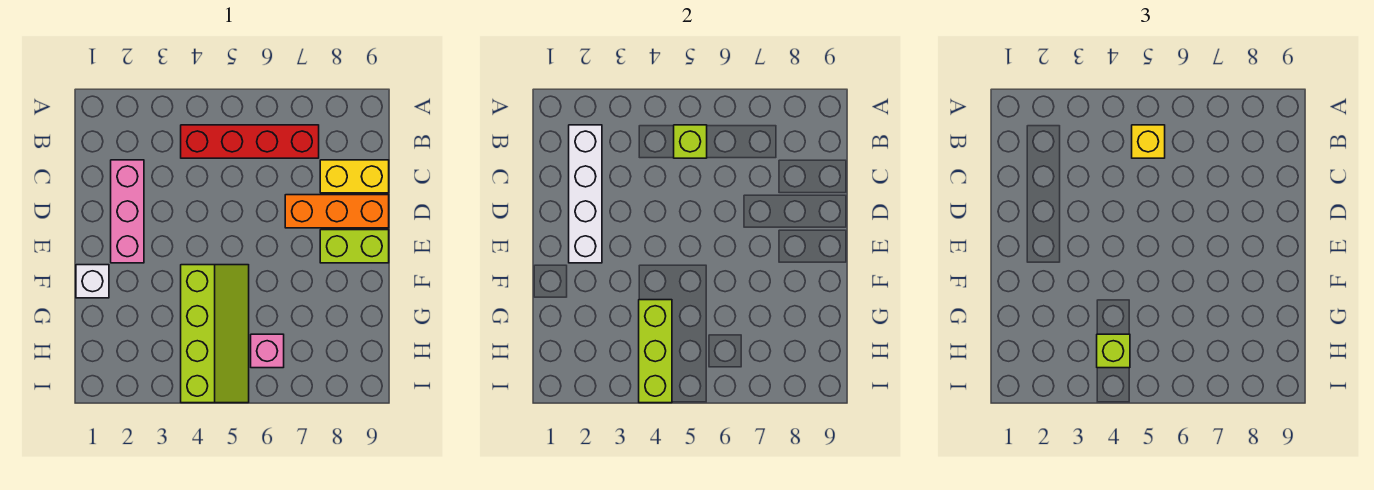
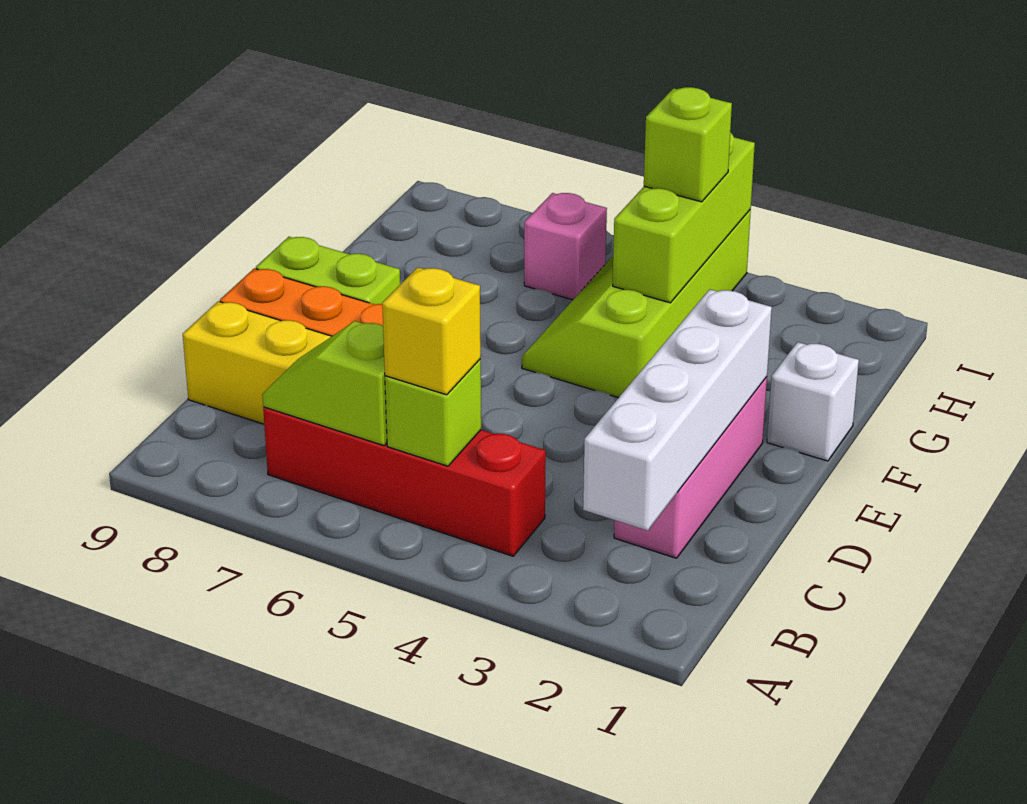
none -> lime slope B6:B7 level 2 top 6

